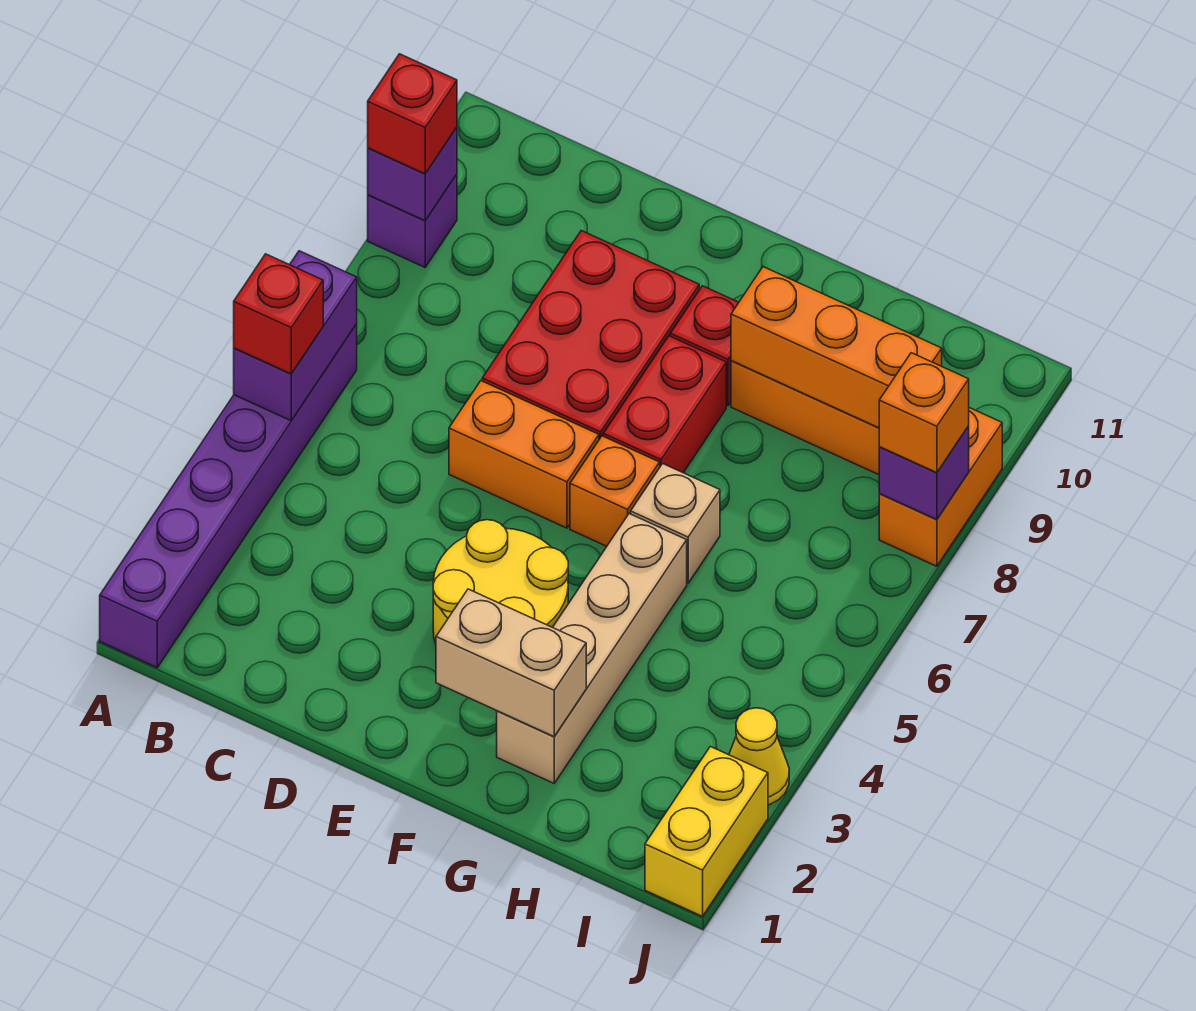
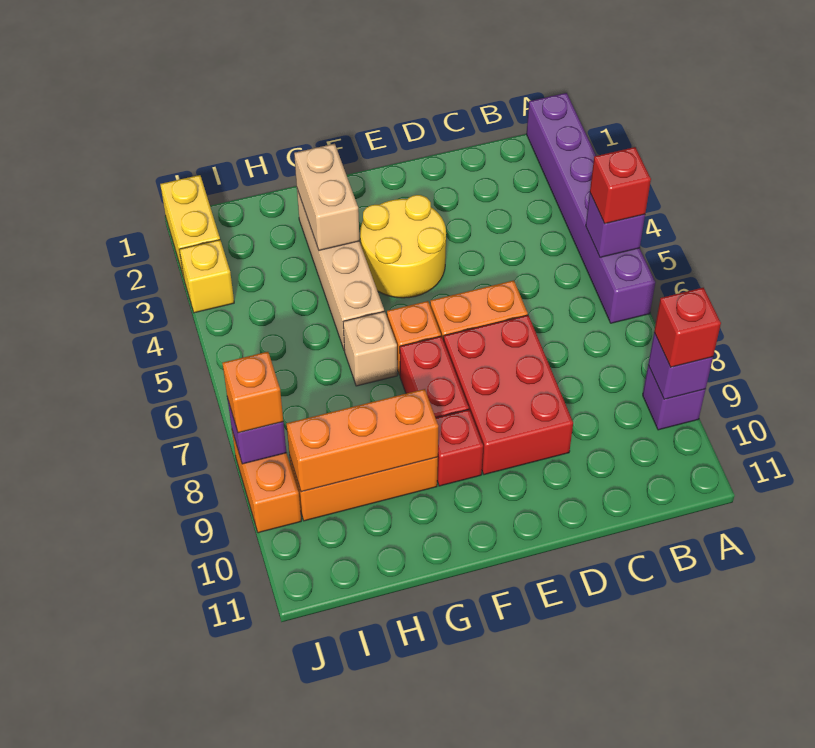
purple brick A5:A6 level 2 -> purple brick A5 level 2
tan brick F2:G2 level 2 -> tan brick G2:G3 level 2
yellow cone J3 level 1 -> yellow brick J3 level 1

